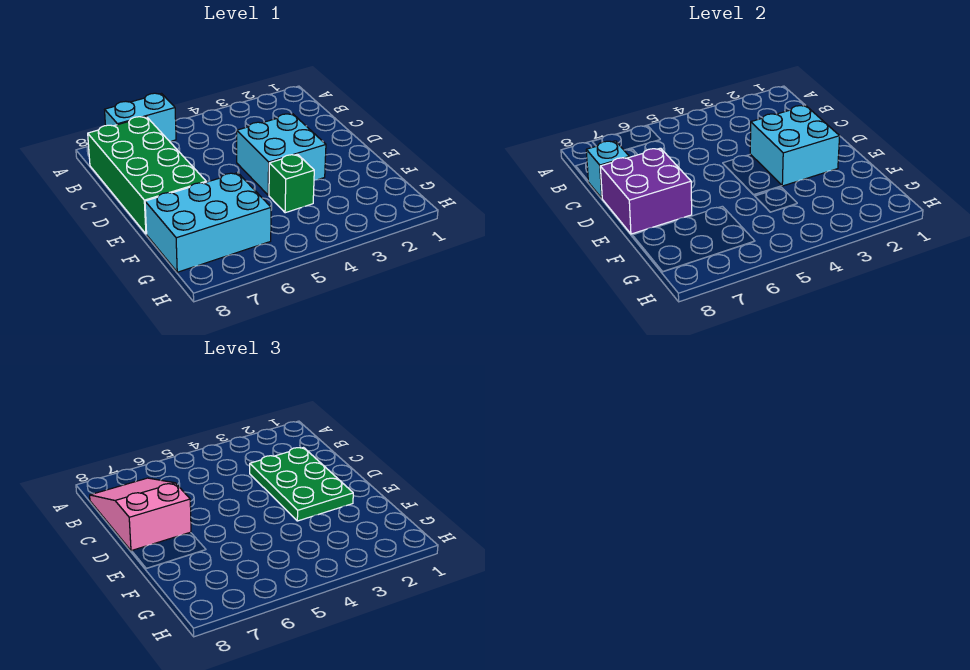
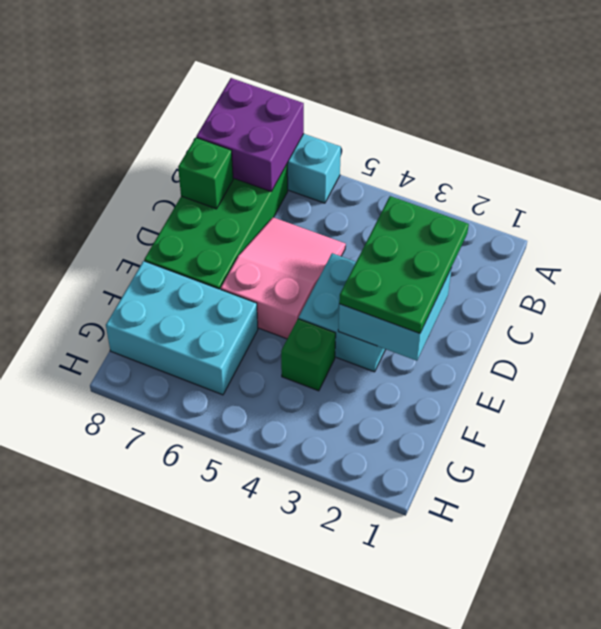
pink slope B7:D8 level 3 top D -> pink slope C5:E6 level 1 top E
cyan brick C8 level 2 -> green brick C8 level 2
purple brick D7:E8 level 2 -> purple brick A7:B8 level 2

